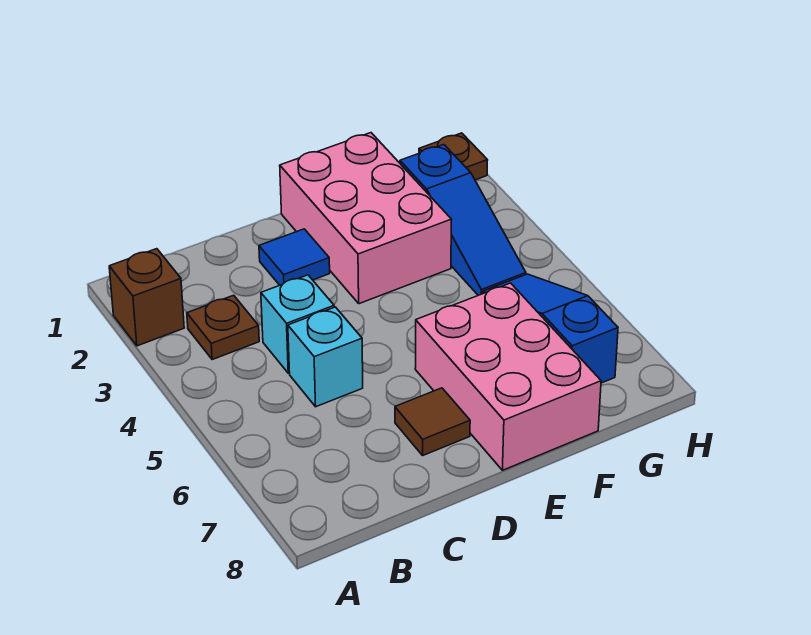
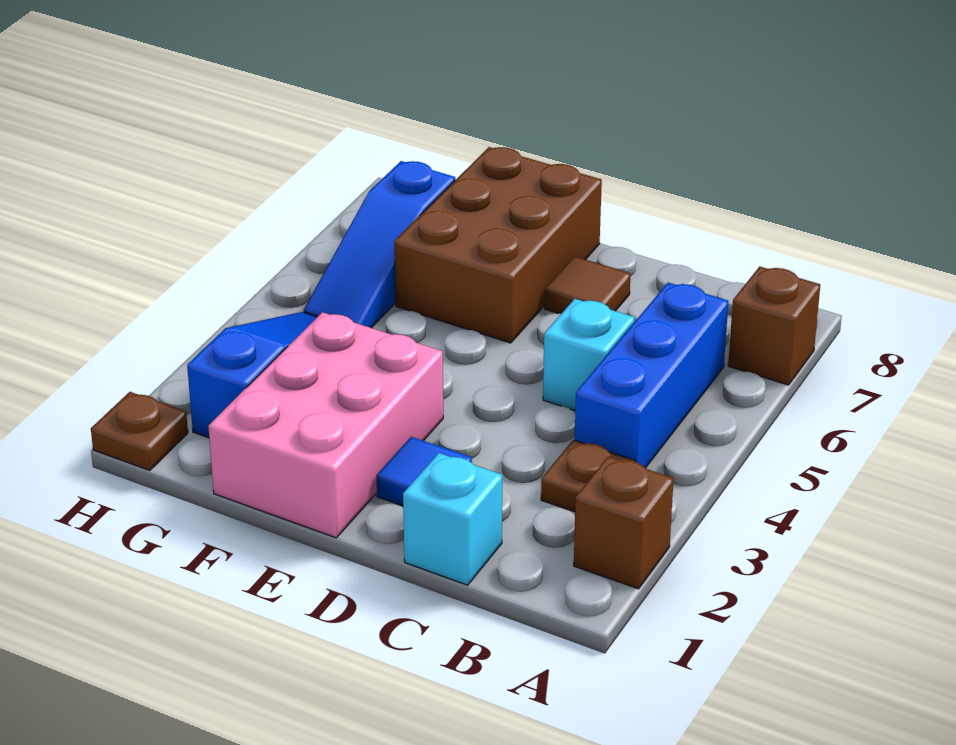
none -> brown brick A7 level 1
none -> blue brick B4:B6 level 1
cyan brick C4 level 1 -> cyan brick C1 level 1
pink brick E6:F8 level 1 -> brown brick E6:F8 level 1

